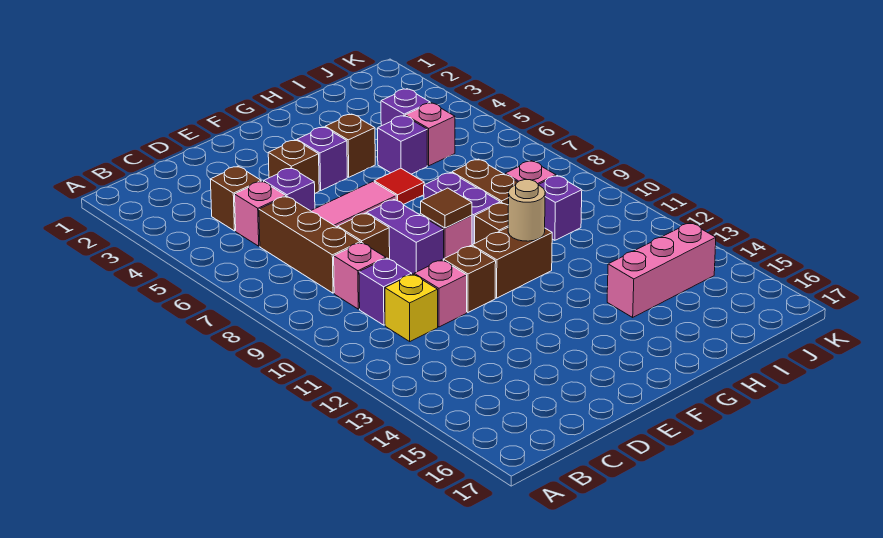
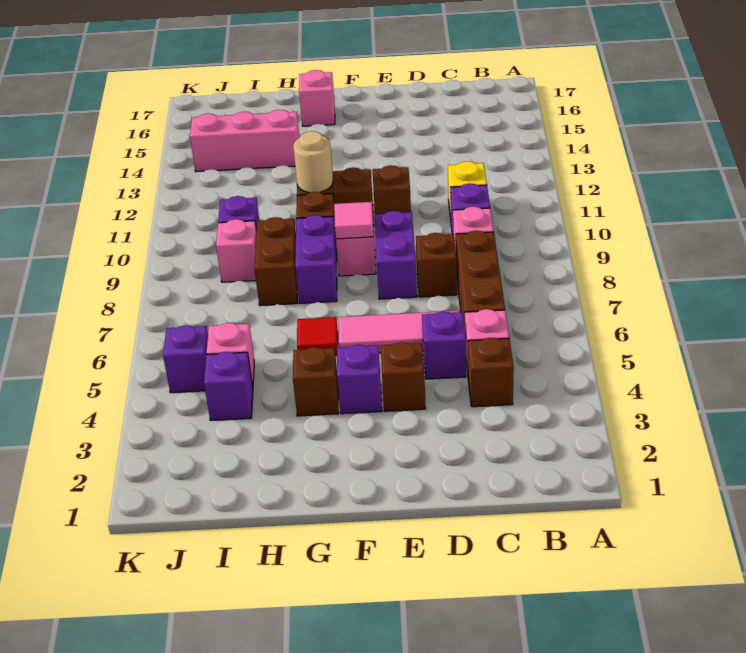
pink brick D11 level 1 -> pink brick G16 level 1
brown tile F9 level 2 -> pink tile F9 level 2
purple brick H5 level 1 -> purple brick J5 level 1

